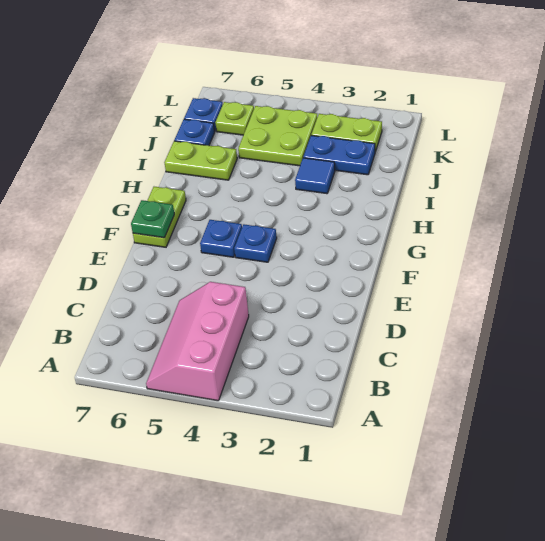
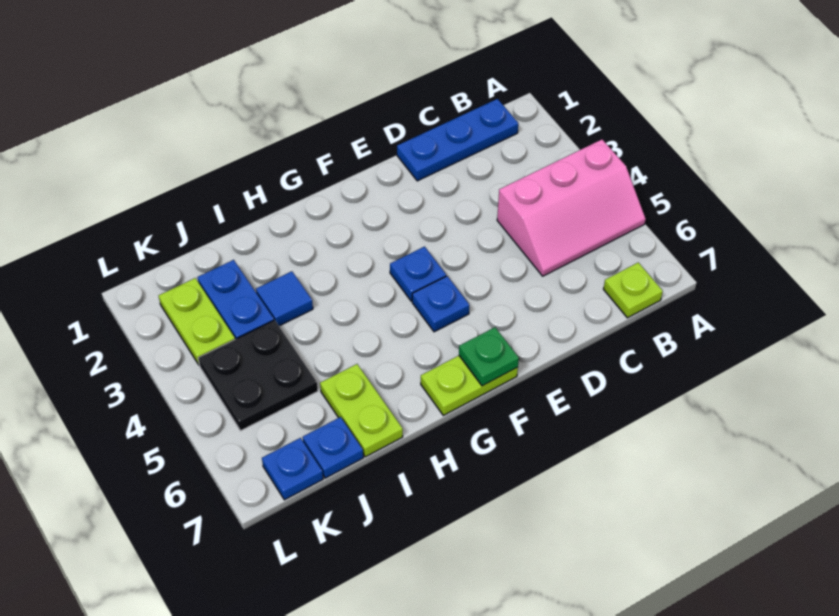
none -> blue plate B1:D1 level 1
lime plate J4:K5 level 1 -> black plate J4:K5 level 1
lime plate K6 level 1 -> lime plate B7 level 1

